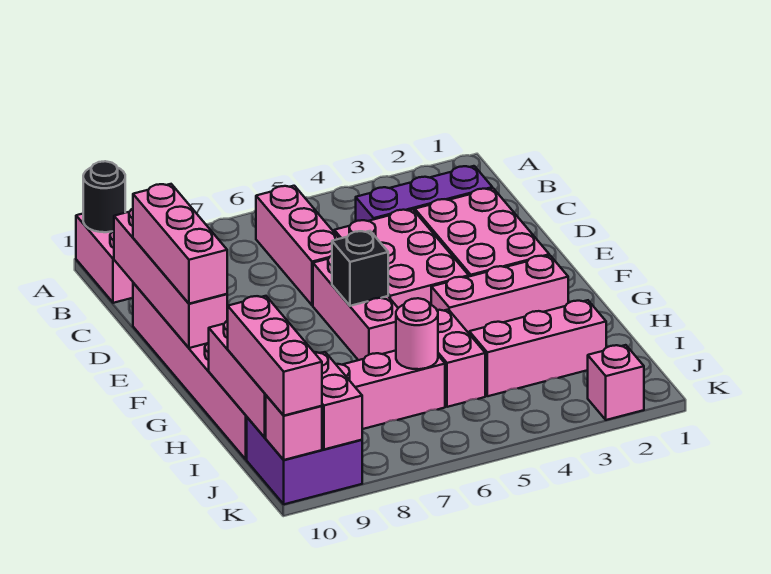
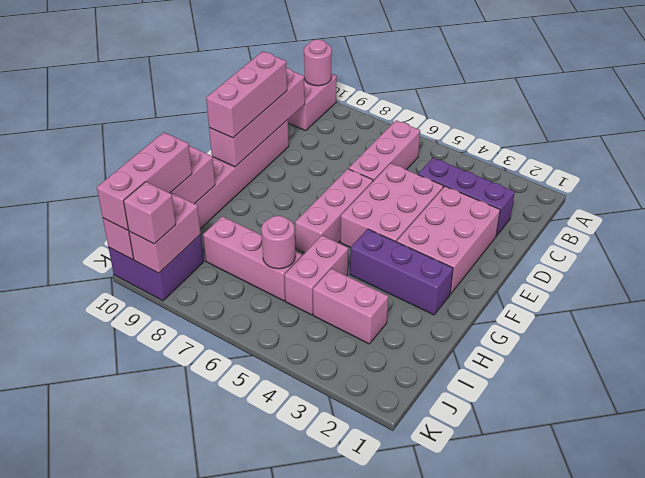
black round brick A10 level 2 -> pink round brick A10 level 2
black brick F6 level 2 -> none
pink brick G2:G4 level 1 -> purple brick G2:G4 level 1
pink brick I2:I4 level 1 -> pink brick I3:I4 level 1
pink brick K2 level 1 -> pink brick K9 level 3

